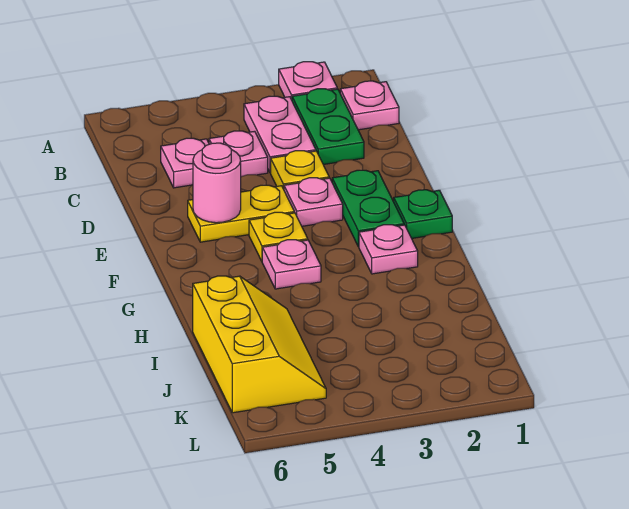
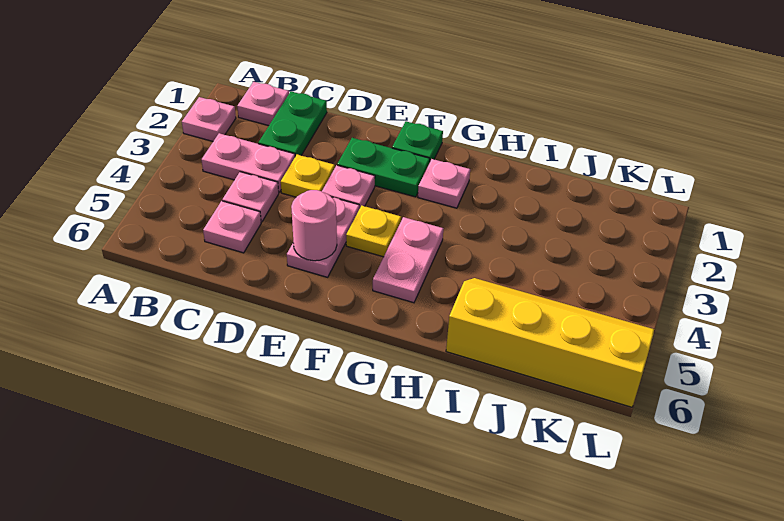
green plate B2:C2 level 1 -> green plate C1:C2 level 1
yellow plate E4:E5 level 1 -> pink plate E4:E5 level 1
pink plate G4 level 1 -> pink plate G4:G5 level 1
yellow slope I5:K6 level 1 top 6 -> yellow slope I5:L6 level 1 top 6

